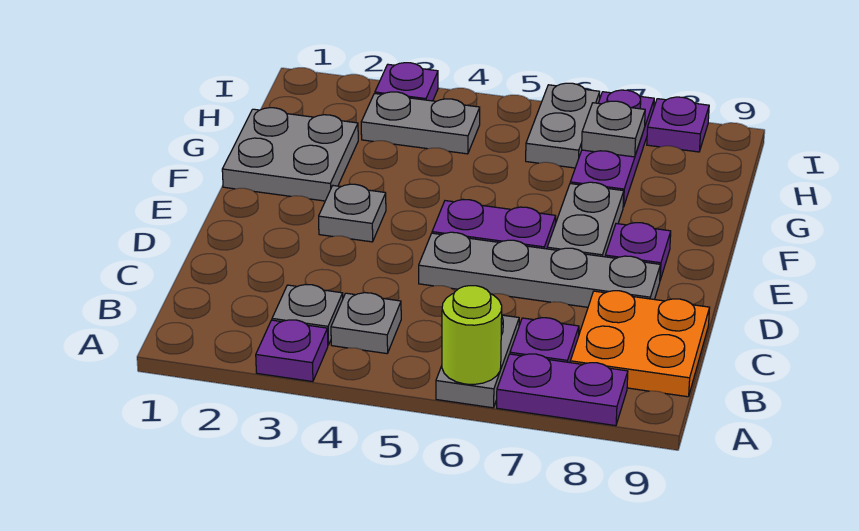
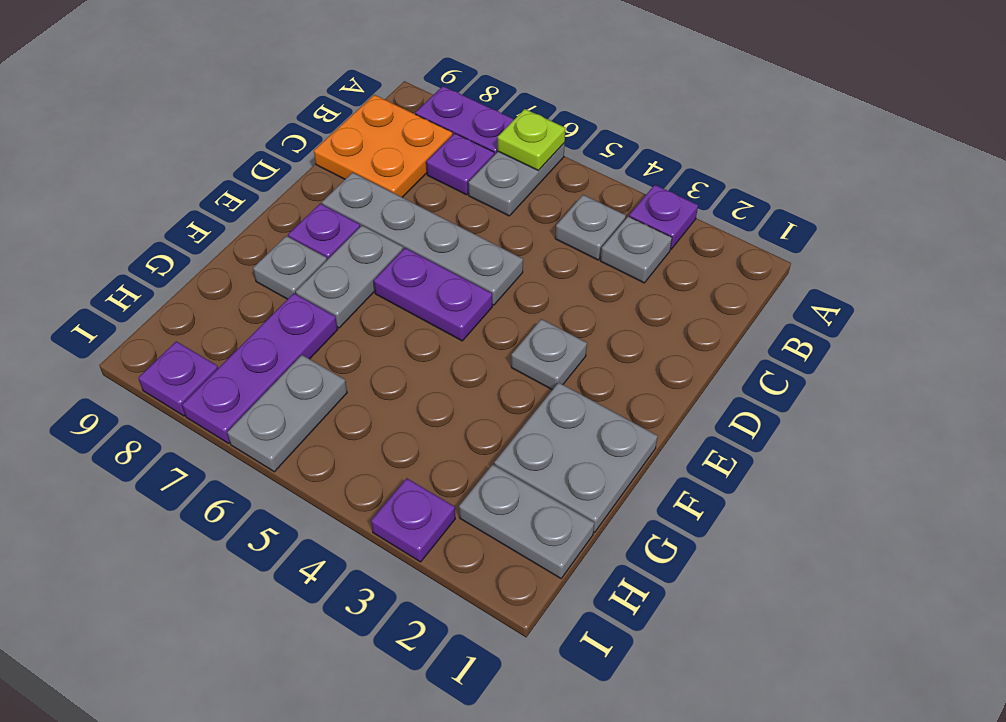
lime round brick A6 level 2 -> lime plate A6 level 2
grey plate H3:H4 level 1 -> grey plate H1:H2 level 1
grey plate H7 level 2 -> grey plate F8 level 1

